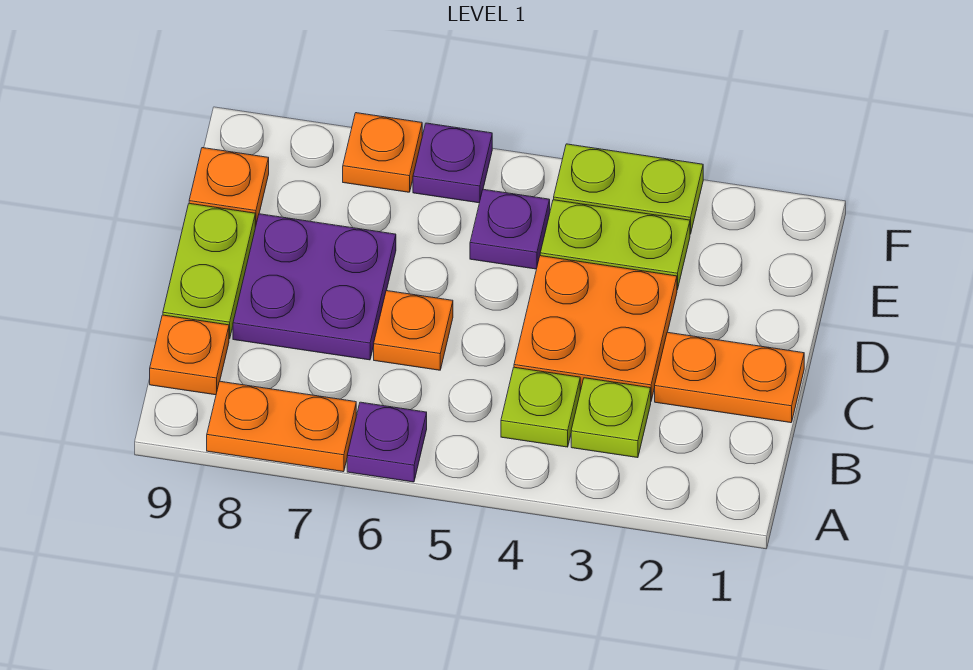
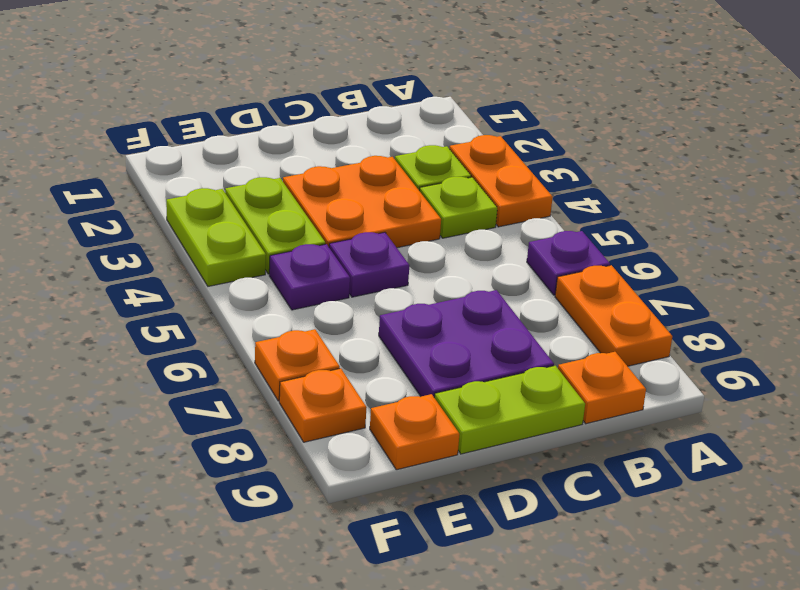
orange plate C1:C2 level 1 -> orange plate A3:A4 level 1
orange plate C6 level 1 -> orange plate F8 level 1
purple plate F6 level 1 -> purple plate D5 level 1

